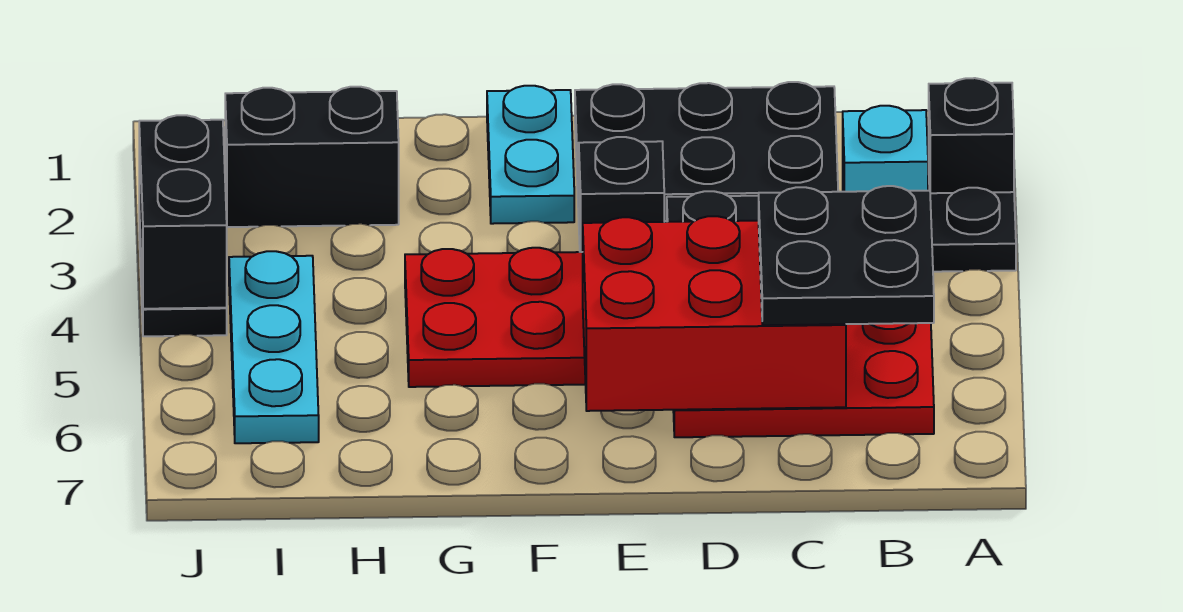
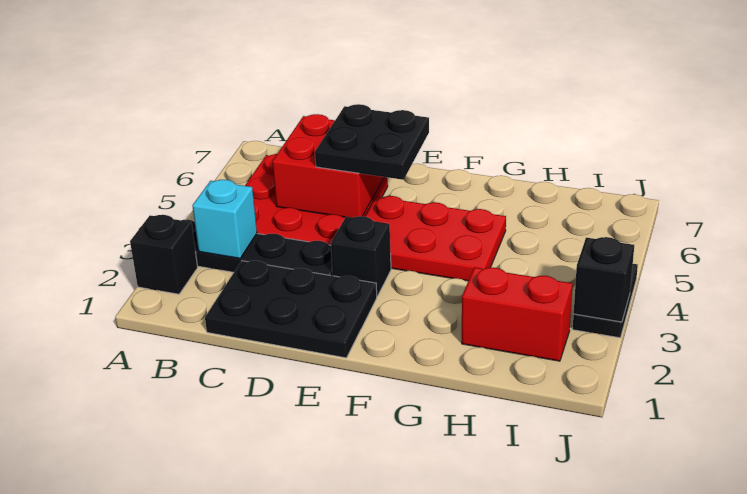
black plate B5:C6 level 3 -> black plate D5:E6 level 3
red brick C5:E6 level 2 -> red brick C5:D6 level 2
cyan plate F1:F2 level 1 -> none
black brick H2:I2 level 1 -> red brick H2:I2 level 1
cyan plate I4:I6 level 1 -> none
black brick J3:J4 level 2 -> black brick J3 level 2

